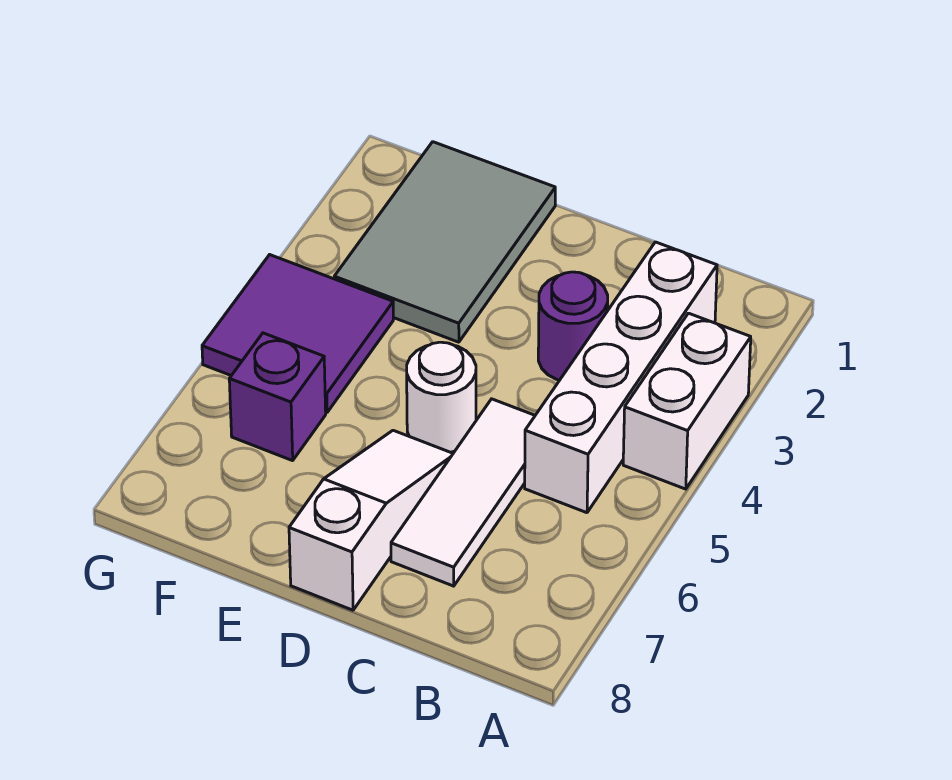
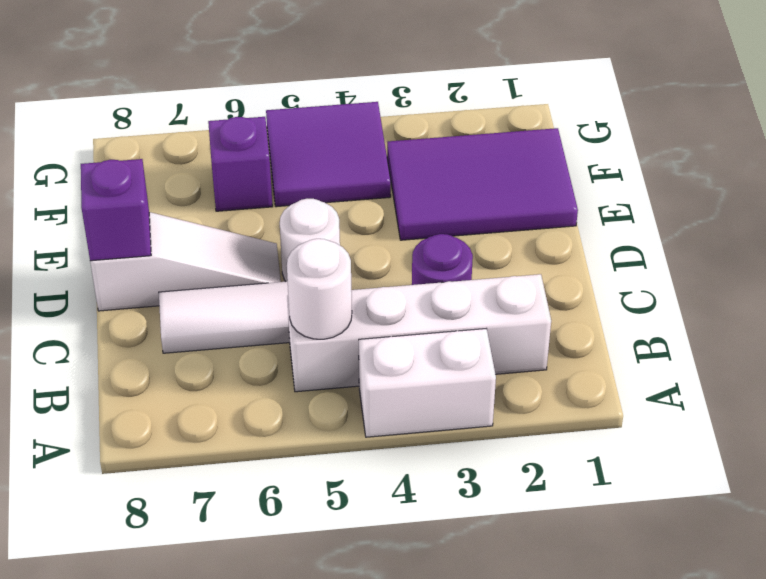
none -> white round brick B5 level 2
none -> purple brick D8 level 2
grey tile E1:F3 level 1 -> purple tile E1:F3 level 1

